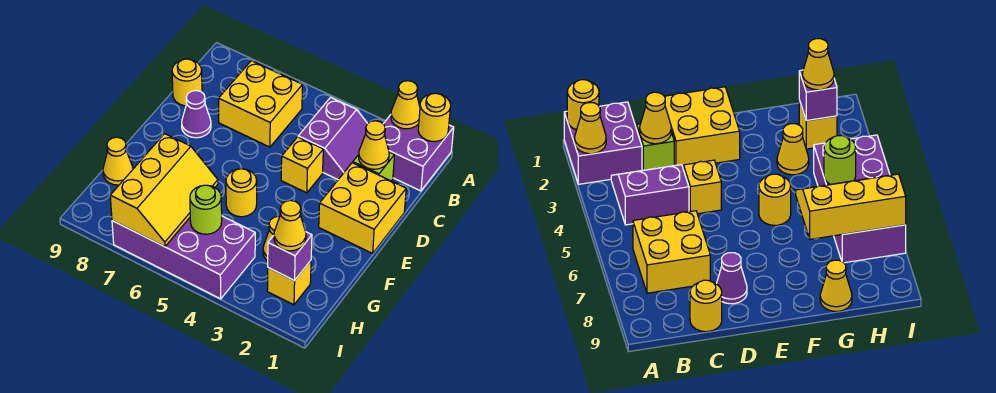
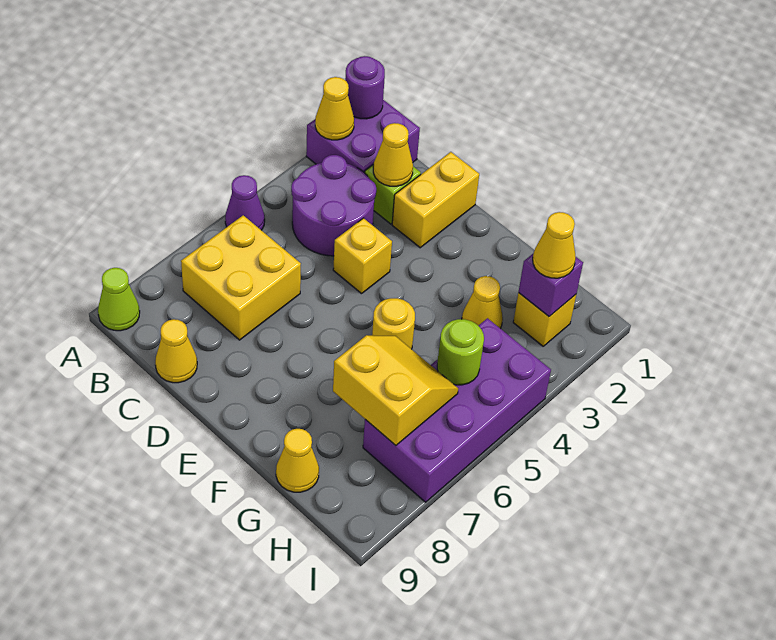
yellow round brick A1 level 2 -> purple round brick A1 level 2
none -> lime cone A9 level 1
purple slope B3:C4 level 1 top 4 -> purple round brick B3:C4 level 1
yellow round brick C9 level 1 -> yellow cone C9 level 1
yellow brick D1:E2 level 1 -> yellow brick D1:D2 level 1
purple cone D8 level 1 -> purple cone A5 level 1
yellow slope G6:I7 level 2 top 7 -> yellow slope G6:H7 level 2 top 7

